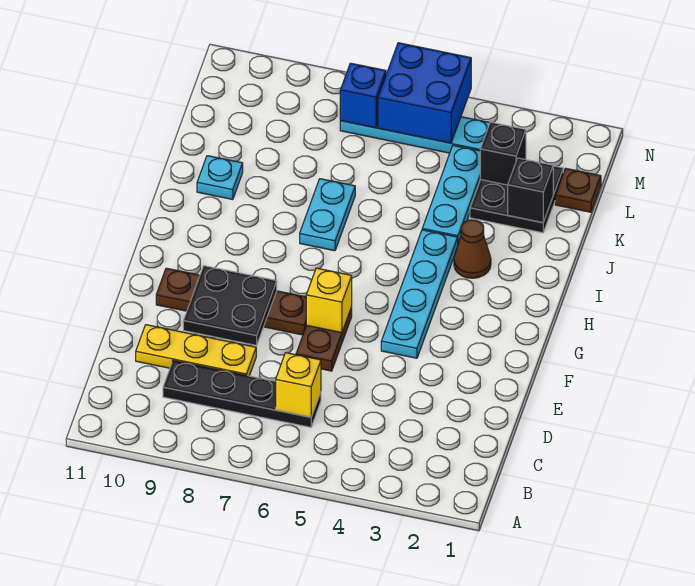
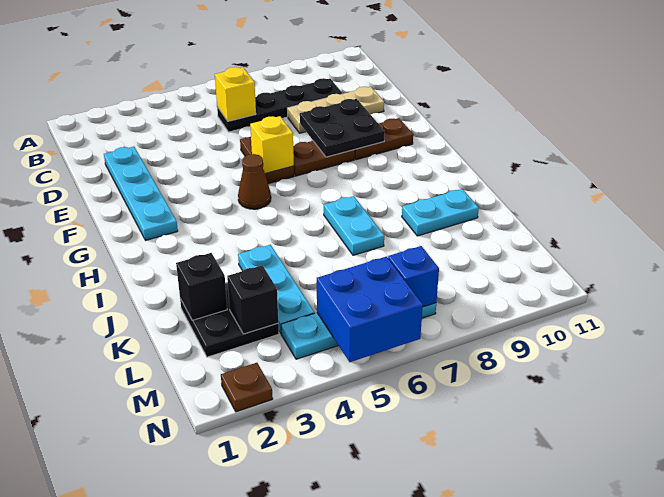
yellow plate D8:D10 level 1 -> tan plate D8:D10 level 1
cyan plate F4:I4 level 1 -> cyan plate D2:G2 level 1
brown cone I3 level 1 -> brown cone G5 level 1
cyan plate J10 level 1 -> cyan plate J9:J10 level 1
brown plate L1 level 1 -> brown plate N2 level 1

